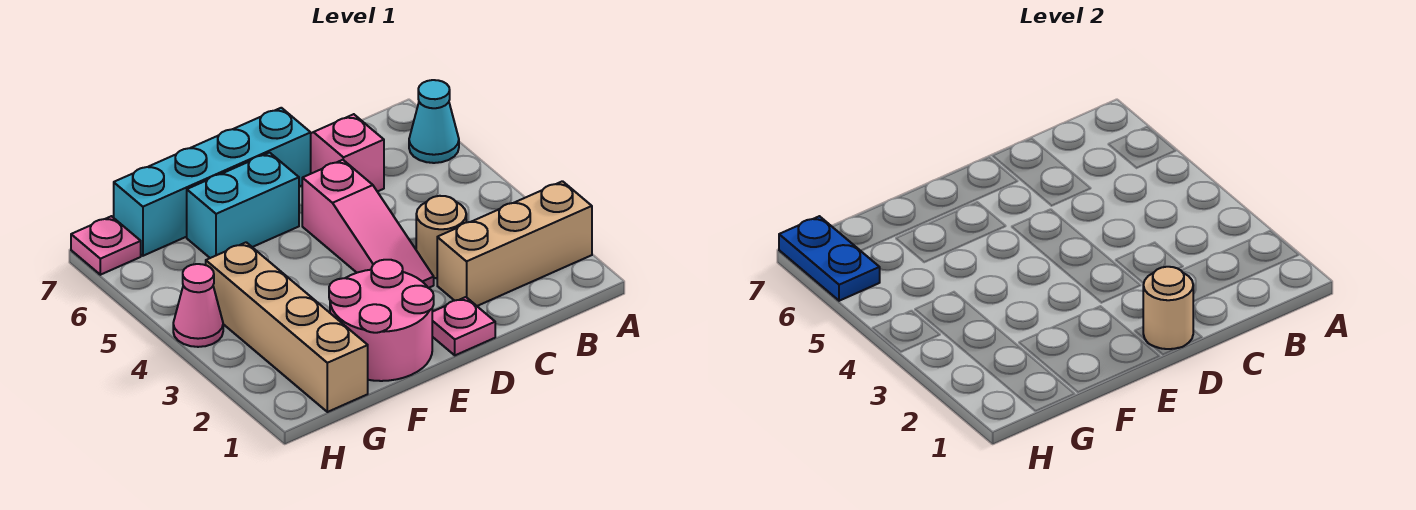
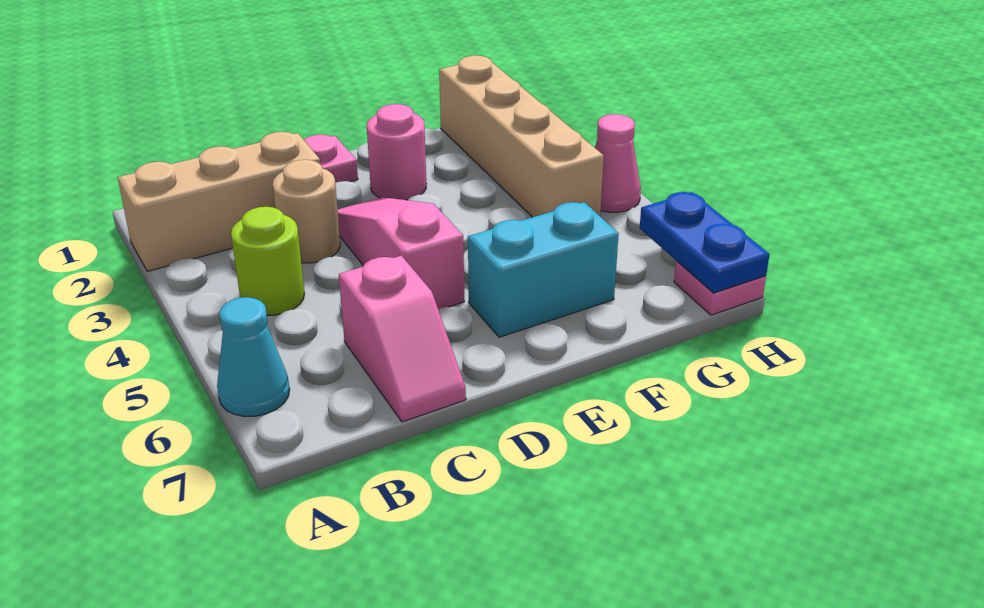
none -> lime round brick B4 level 1
tan round brick D1 level 2 -> none
cyan brick D7:G7 level 1 -> none
pink round brick E1:F2 level 1 -> pink round brick E2 level 1

